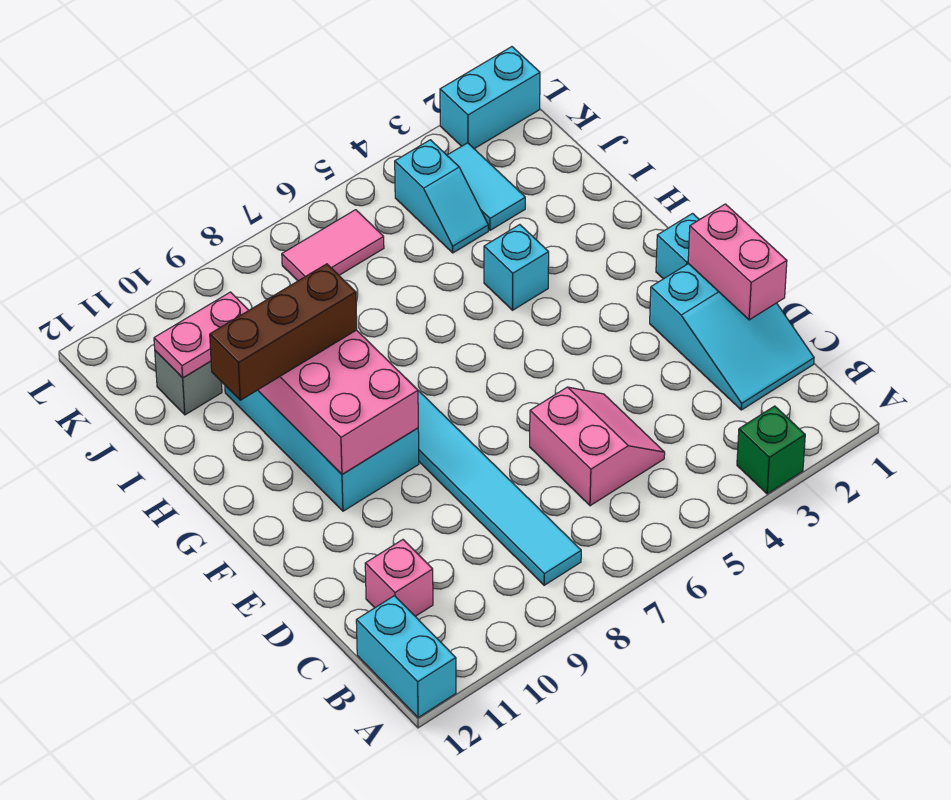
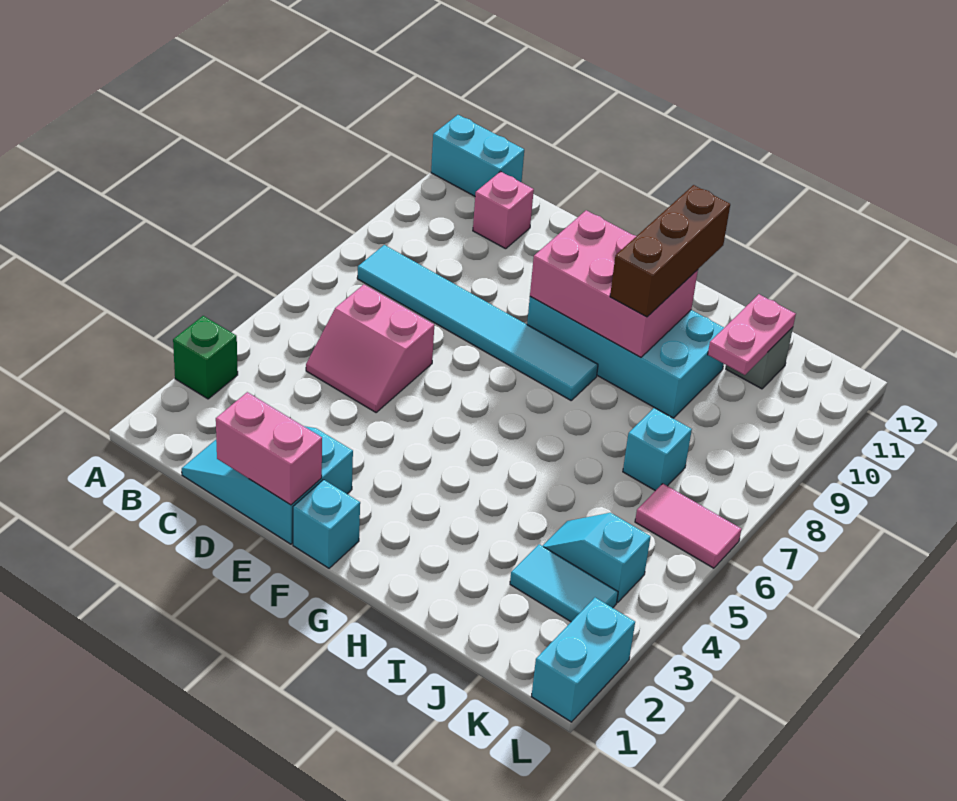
cyan brick H4 level 1 -> cyan brick J7 level 1
pink tile K6:K7 level 1 -> pink tile K6:L6 level 1

